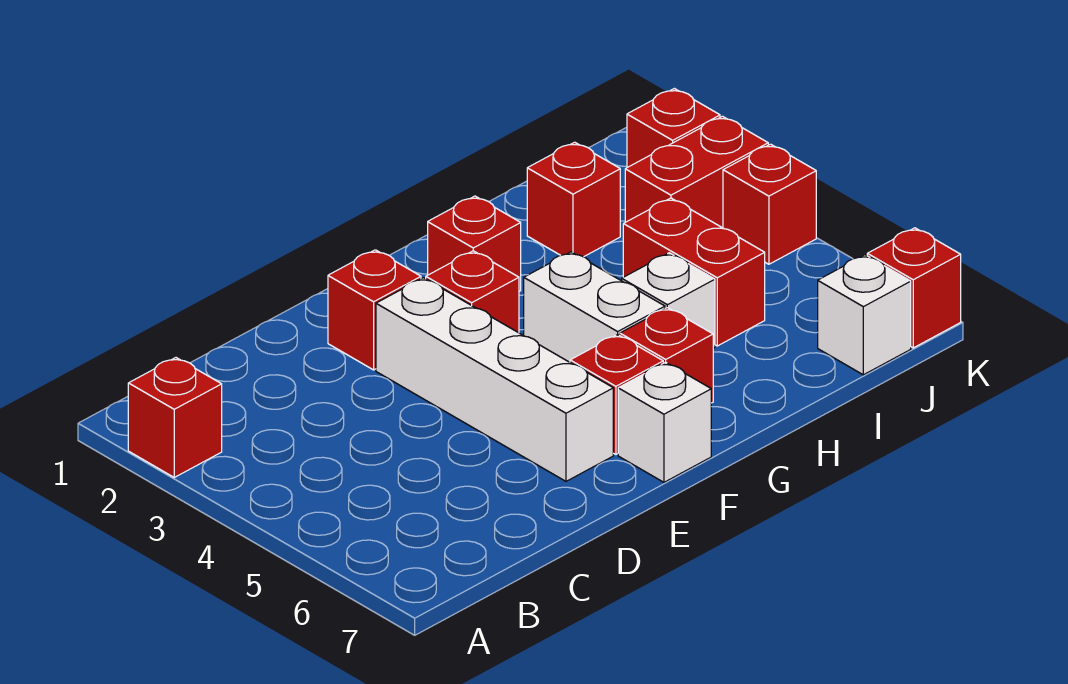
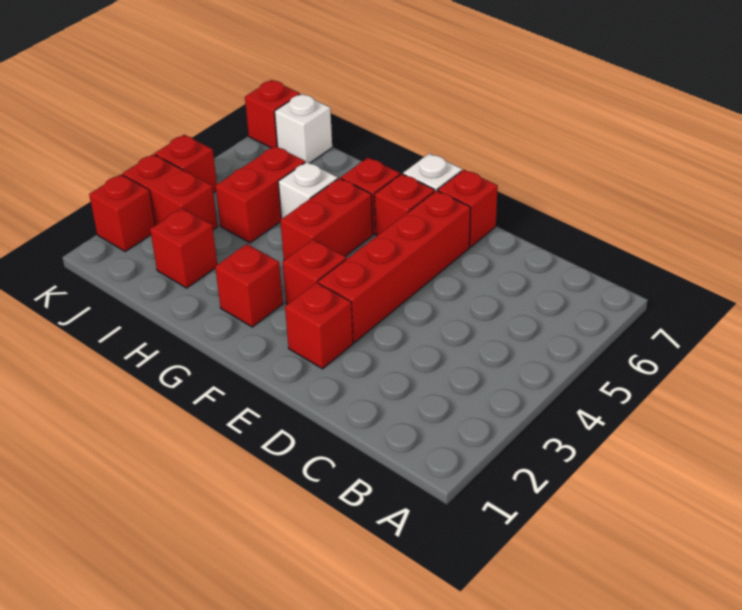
red brick A2 level 1 -> red brick E7 level 1
white brick E3:E6 level 1 -> red brick E3:E6 level 1
white brick G4:G5 level 1 -> red brick G4:G5 level 1

